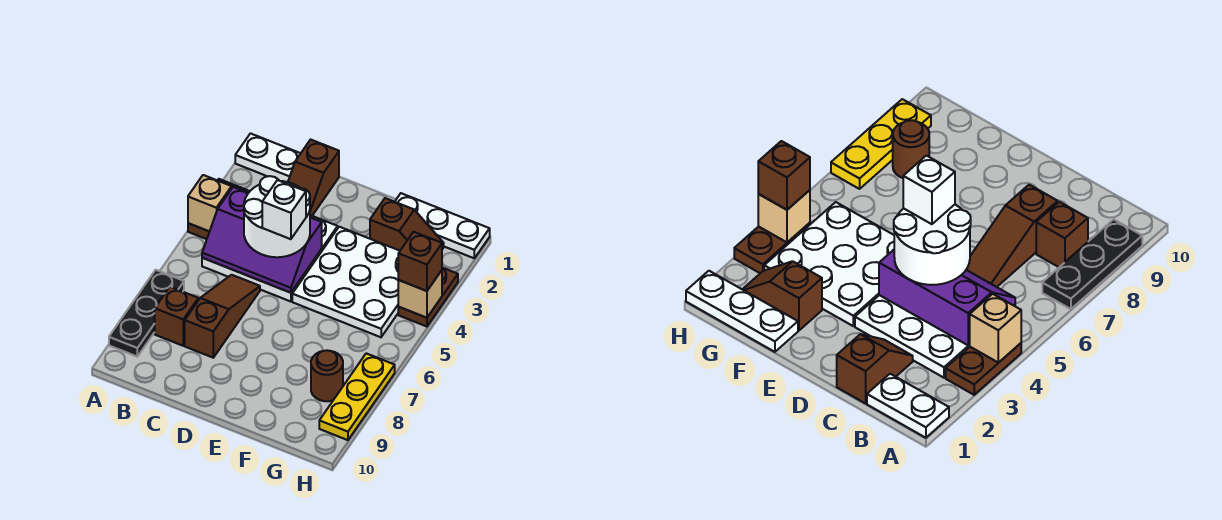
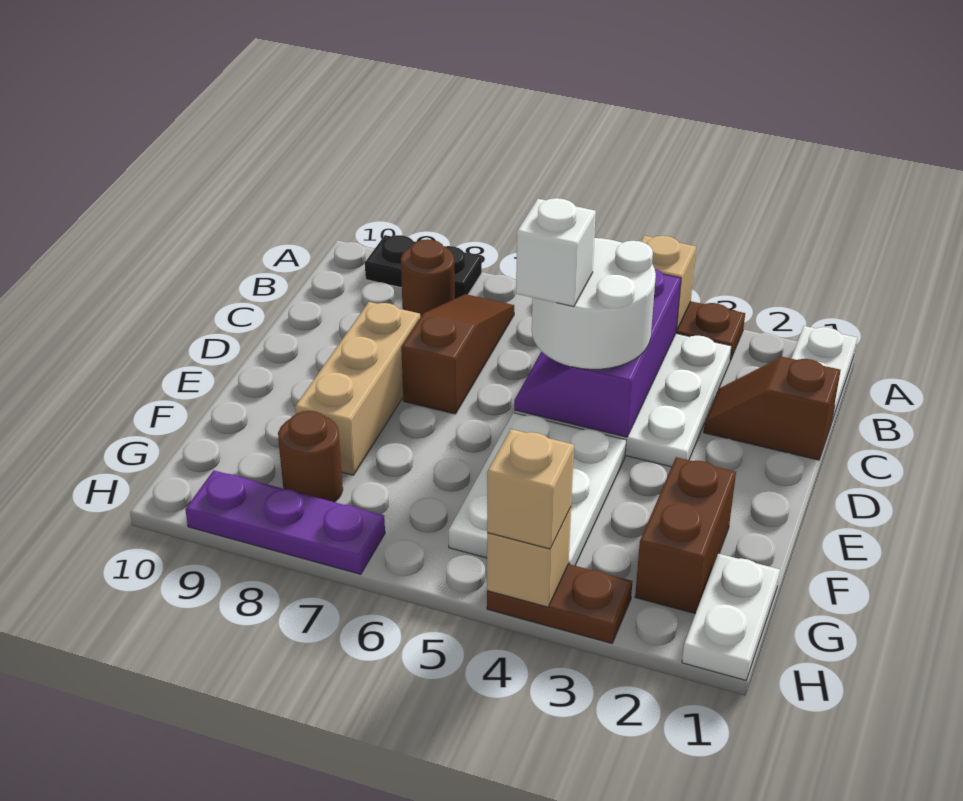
black plate A7:A9 level 1 -> black plate A8:A9 level 1
brown brick B8 level 1 -> brown round brick B8 level 1
brown slope C6:C8 level 1 top 8 -> brown slope B7:D7 level 1 top D
none -> tan brick D8:F8 level 1
white plate E3:G5 level 1 -> white plate E4:G5 level 1
white plate F1:H1 level 1 -> white plate G1:H1 level 1
brown slope F2:G2 level 1 top F -> brown brick F2:G2 level 1
brown brick H4 level 3 -> tan brick H4 level 3
yellow plate H7:H9 level 1 -> purple plate H7:H9 level 1

